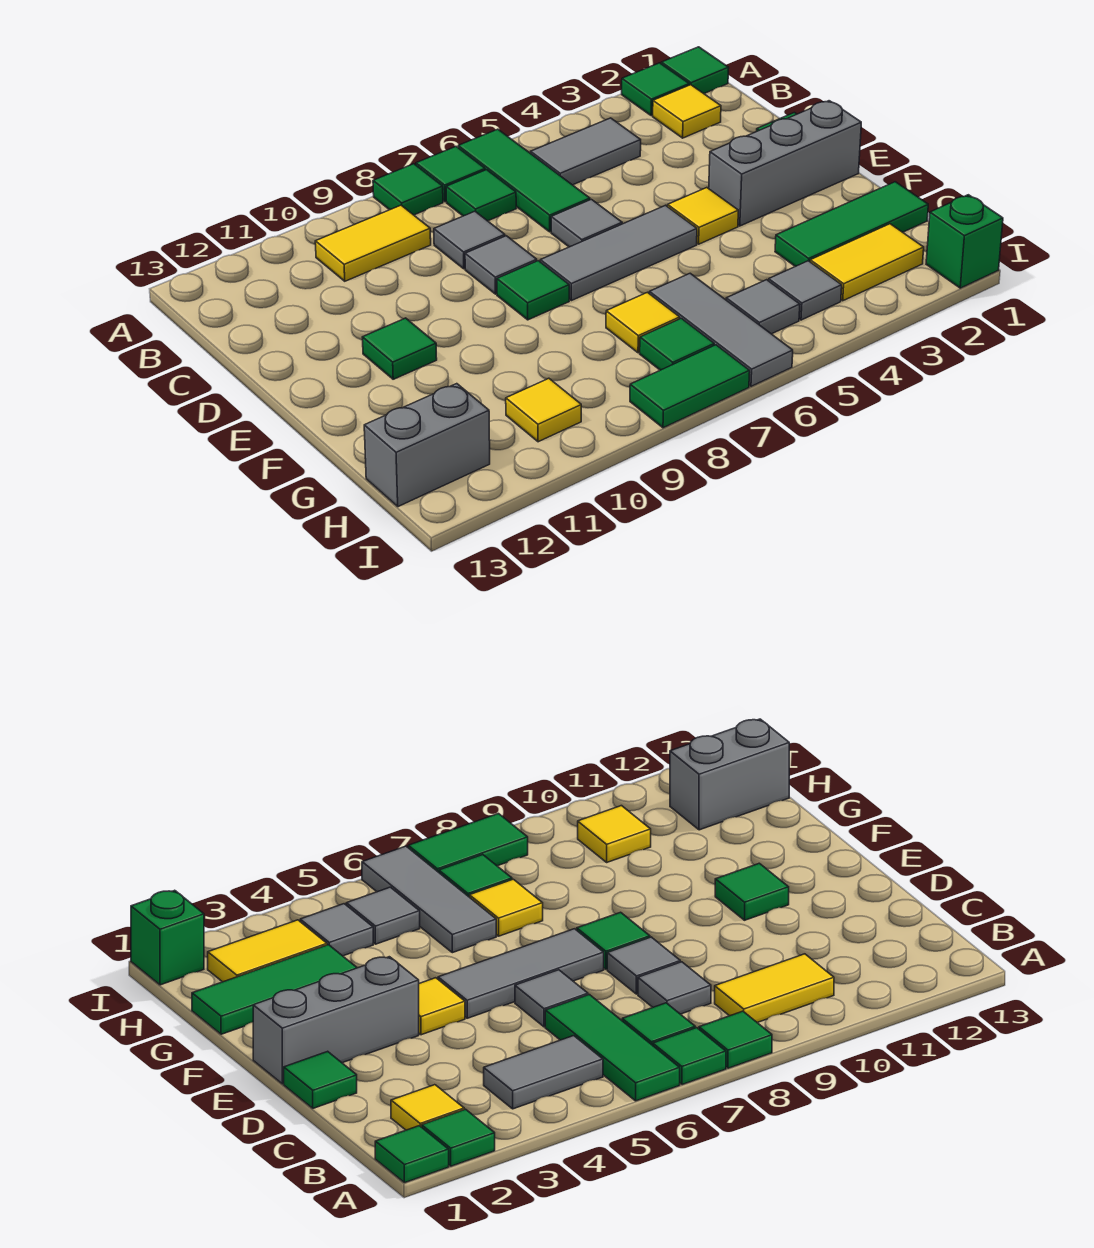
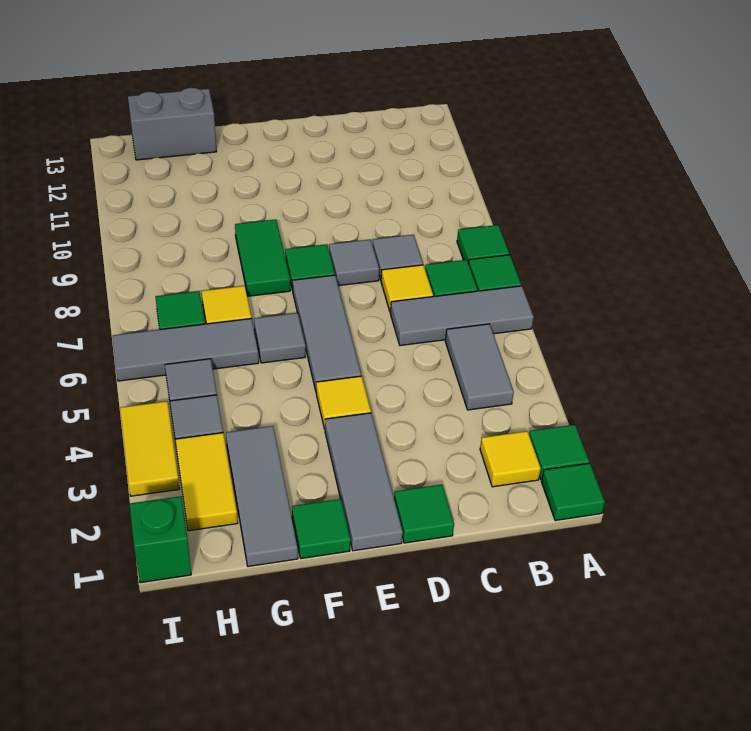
green tile A6:C6 level 1 -> grey tile A6:C6 level 1
yellow tile B9:B10 level 1 -> yellow tile I3:I4 level 1
grey tile D6 level 1 -> grey tile F6 level 1
grey brick E1:E3 level 1 -> grey tile E1:E3 level 1
green tile E11 level 1 -> green tile F1 level 1
green tile G1:G3 level 1 -> grey tile G1:G3 level 1
yellow tile H10 level 1 -> yellow tile C7 level 1
grey brick H12:H13 level 1 -> grey brick G13:H13 level 1
green tile I7:I8 level 1 -> green tile F8:F9 level 1

